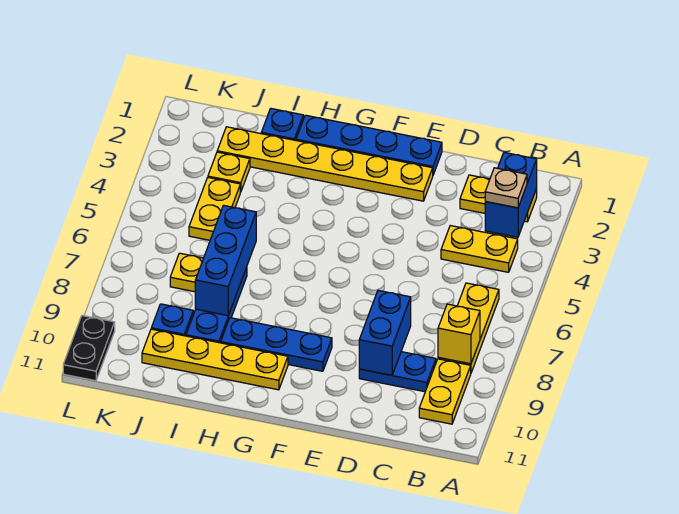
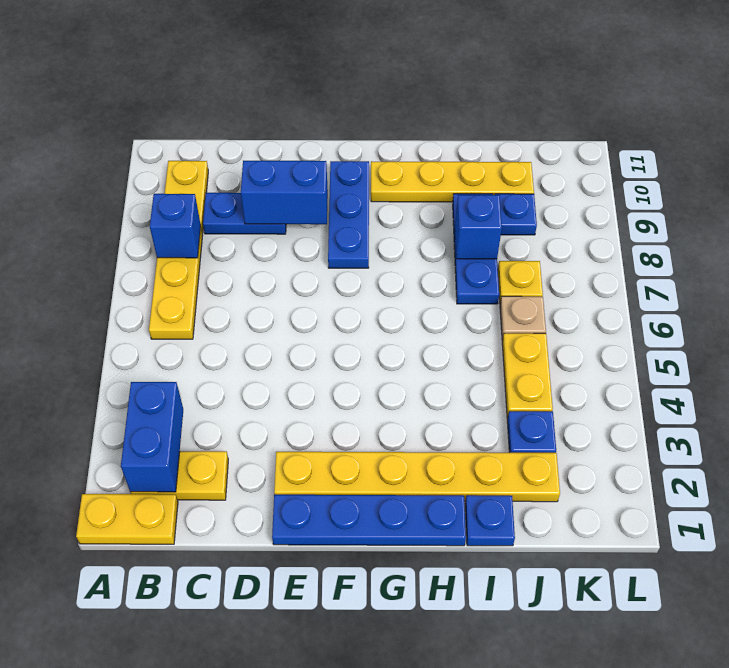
tan plate B3 level 3 -> tan plate J6 level 1
yellow plate B4:C4 level 1 -> yellow plate A1:B1 level 1
yellow brick B8 level 2 -> blue brick B8 level 2
blue brick D8:D9 level 2 -> blue brick D9:E9 level 2
blue plate F9:H9 level 1 -> blue plate F8:F10 level 1
blue brick I6:I8 level 2 -> blue brick I8 level 2
yellow plate J3 level 1 -> blue plate J3 level 1
black plate L10:L11 level 1 -> none

